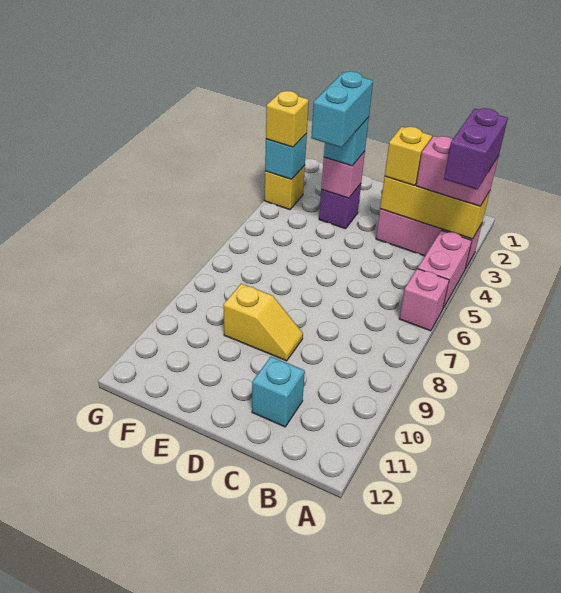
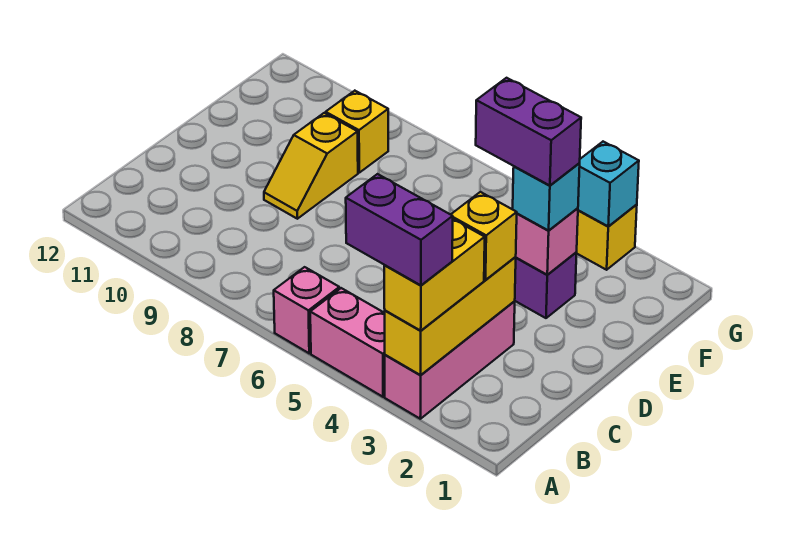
pink brick A3:B3 level 3 -> yellow brick A3:B3 level 3
cyan brick C11 level 1 -> none
cyan brick E3:E4 level 4 -> purple brick E3:E4 level 4
yellow brick G3 level 3 -> yellow brick F9 level 1

